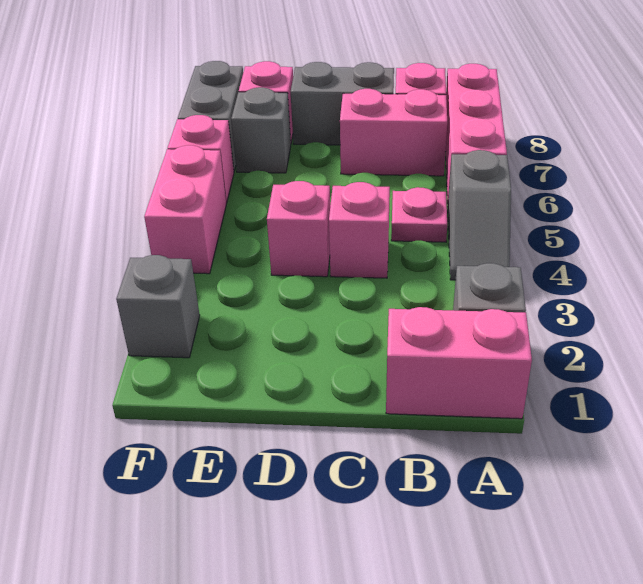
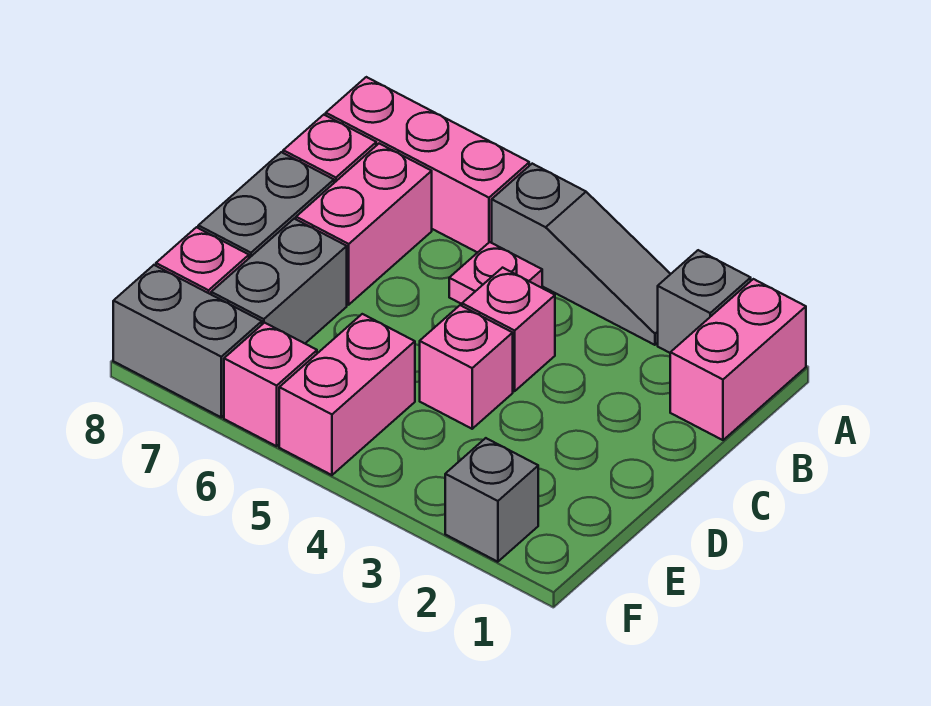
grey slope A4:A5 level 1 top 5 -> grey slope A3:A5 level 1 top 5
grey brick E7 level 1 -> grey brick D7:E7 level 1
pink brick F4:F5 level 1 -> pink brick E5:F5 level 1

